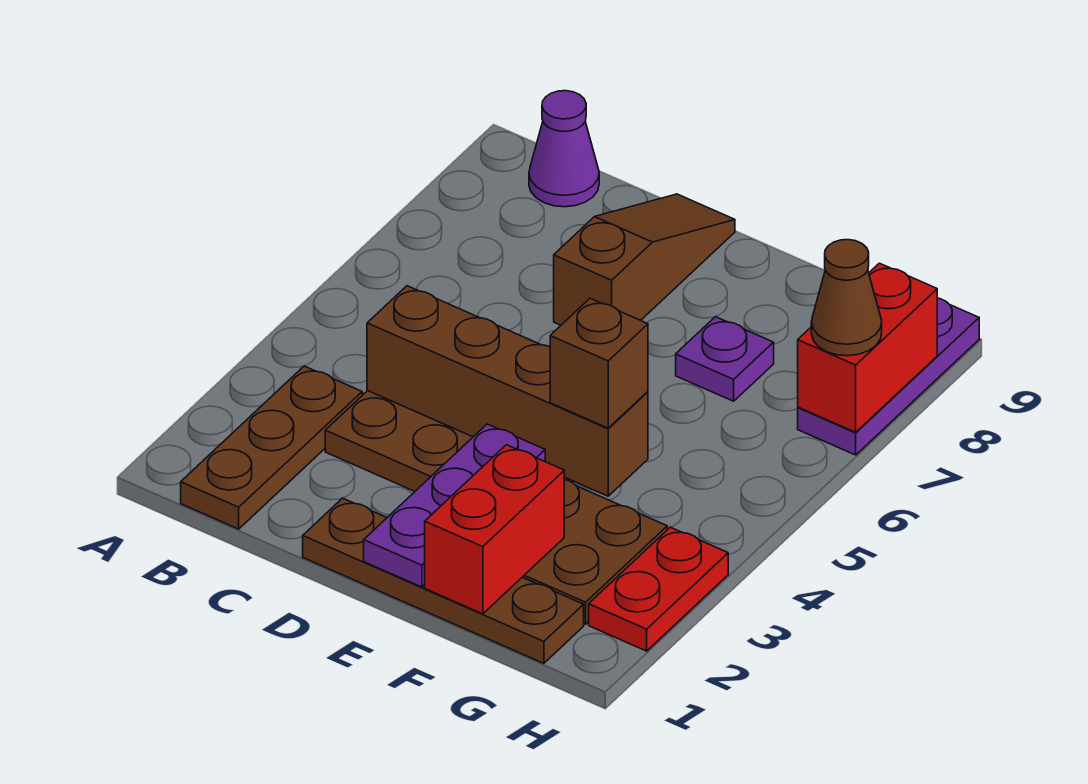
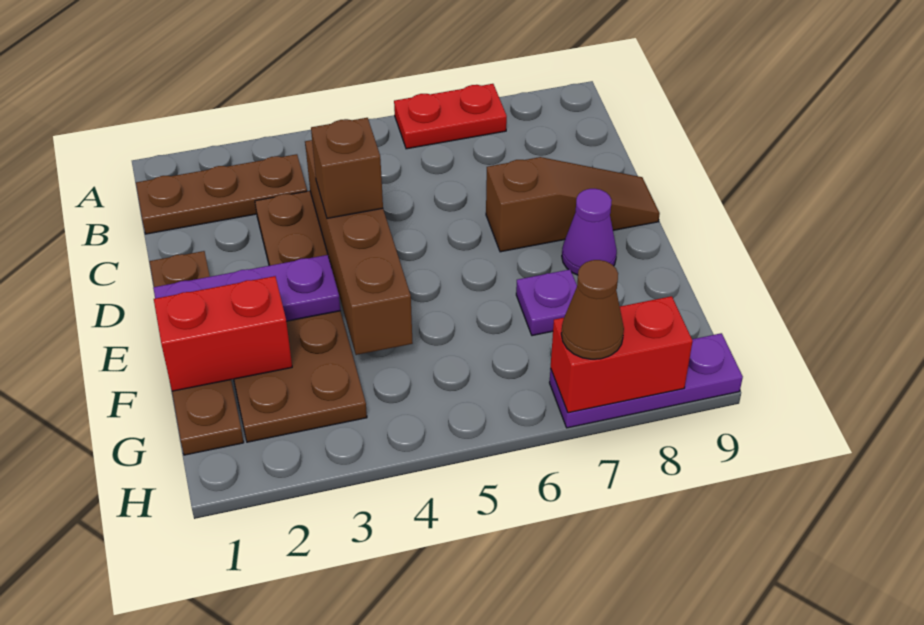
purple cone B9 level 1 -> purple cone E8 level 1
brown brick F4 level 3 -> brown brick D4 level 3
red plate H2:H3 level 1 -> red plate A6:A7 level 1

